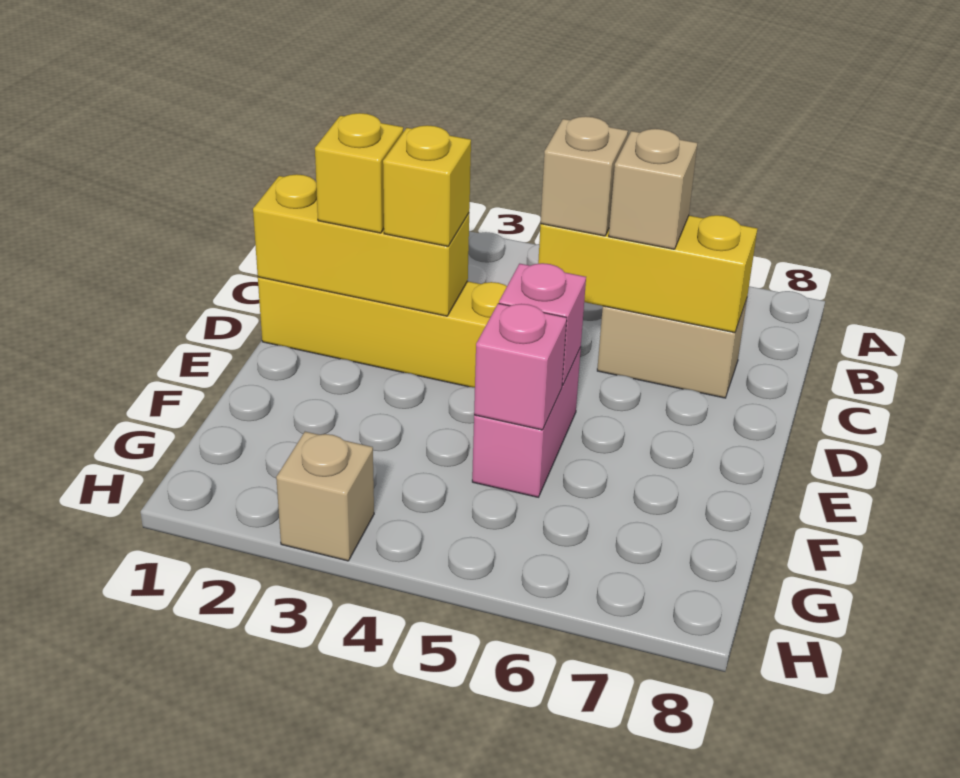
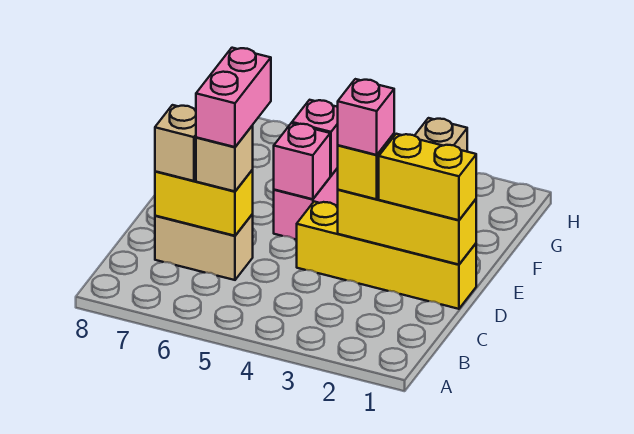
yellow brick C5:C7 level 2 -> yellow brick C6:C7 level 2
tan brick C5 level 3 -> tan brick C7 level 3
none -> pink brick C6:D6 level 4
yellow brick D2 level 3 -> yellow brick D1:D2 level 3
none -> pink brick D3 level 4

